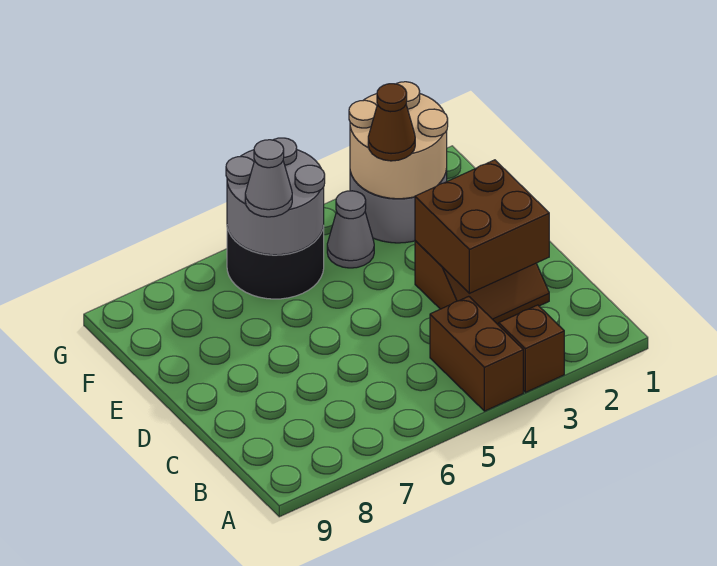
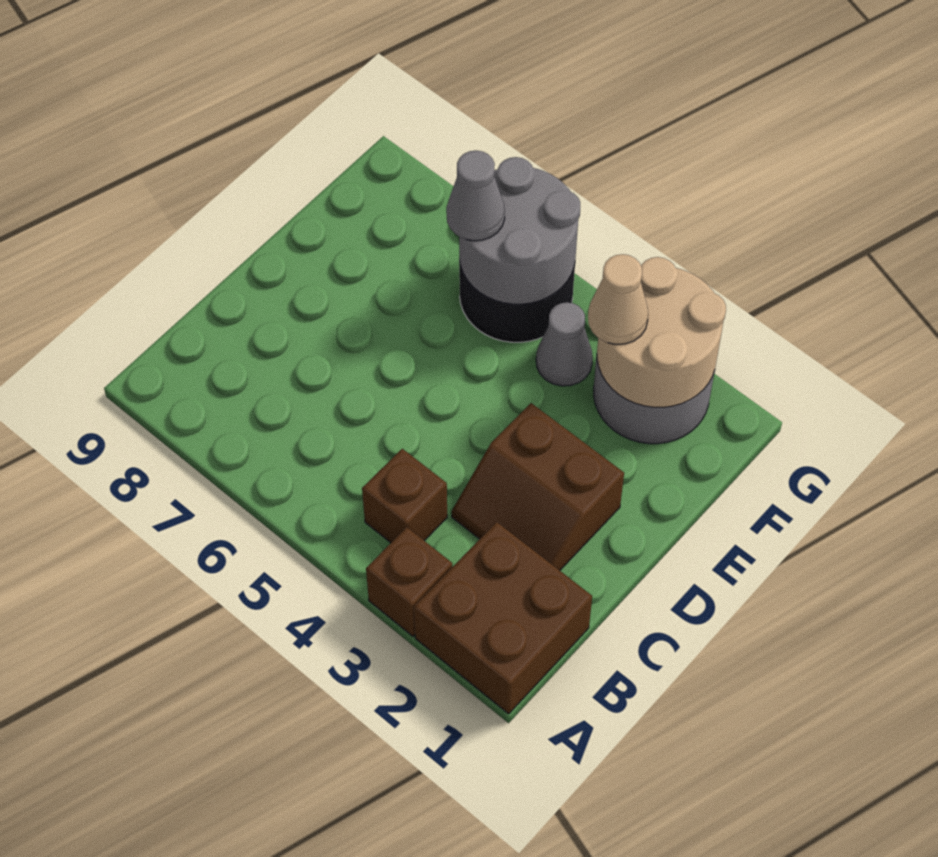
brown brick A4:B4 level 1 -> brown brick B4 level 1
brown brick C2:D3 level 2 -> brown brick A1:B2 level 1
brown cone F3 level 3 -> tan cone F3 level 3

